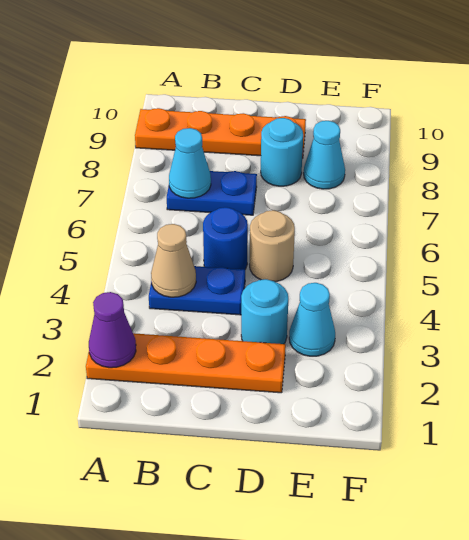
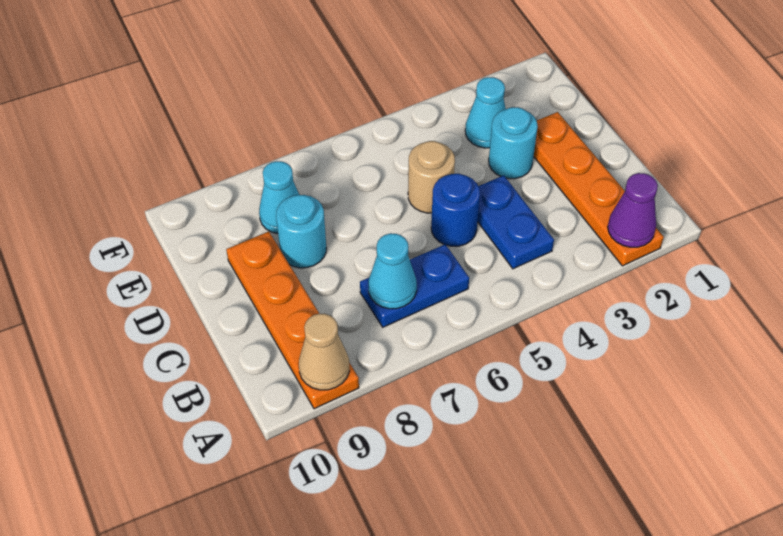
tan cone B4 level 2 -> tan cone A9 level 2
blue plate B7:C7 level 1 -> blue plate B6:B7 level 1

